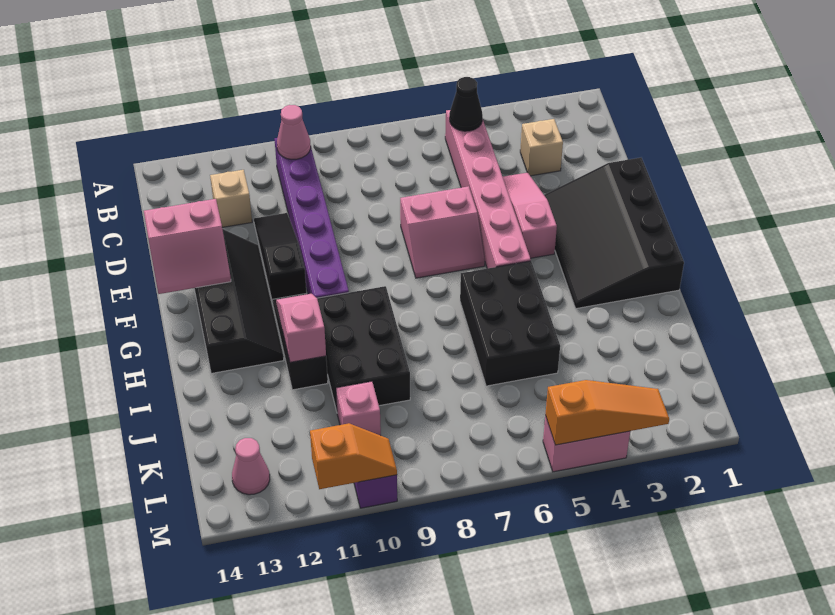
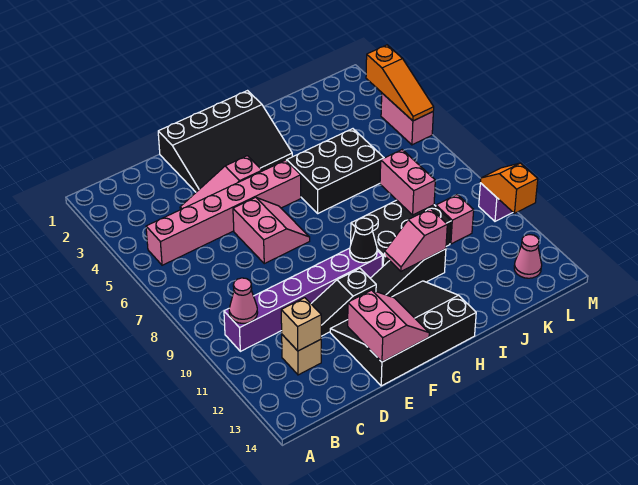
black cone B5 level 2 -> black cone G10 level 2
tan brick C3 level 1 -> tan brick C12 level 2
black slope E12:H13 level 1 top 13 -> black slope E12:H14 level 1 top 14
none -> pink brick J8:J9 level 2
orange slope M3:M5 level 2 top 5 -> orange slope M3:M5 level 2 top 3

